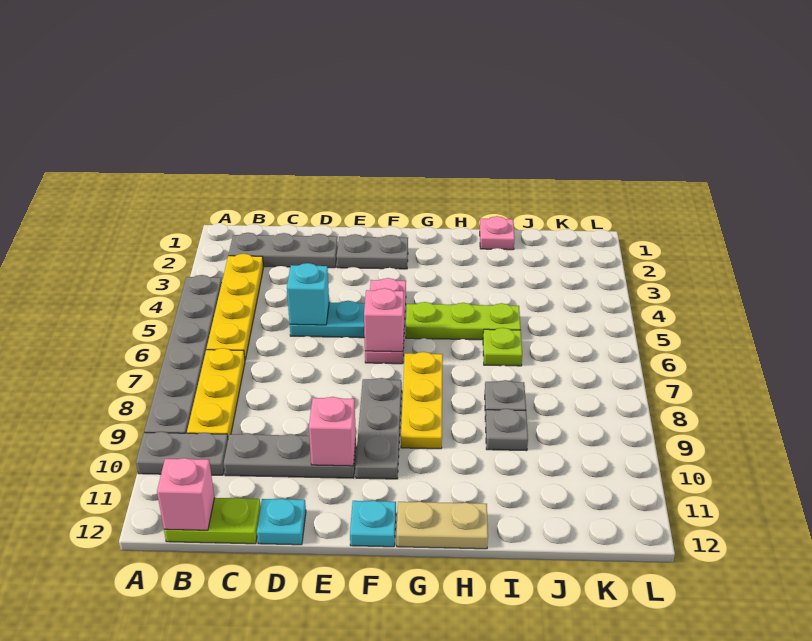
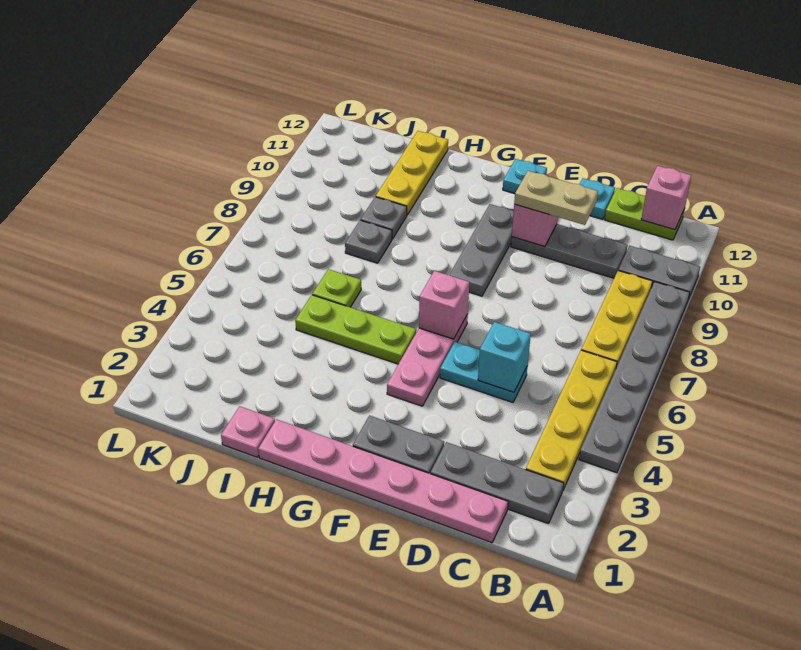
none -> pink plate C1:H1 level 1
yellow plate G7:G9 level 1 -> yellow plate I10:I12 level 1
tan plate G12:H12 level 1 -> tan plate D10:E10 level 3

